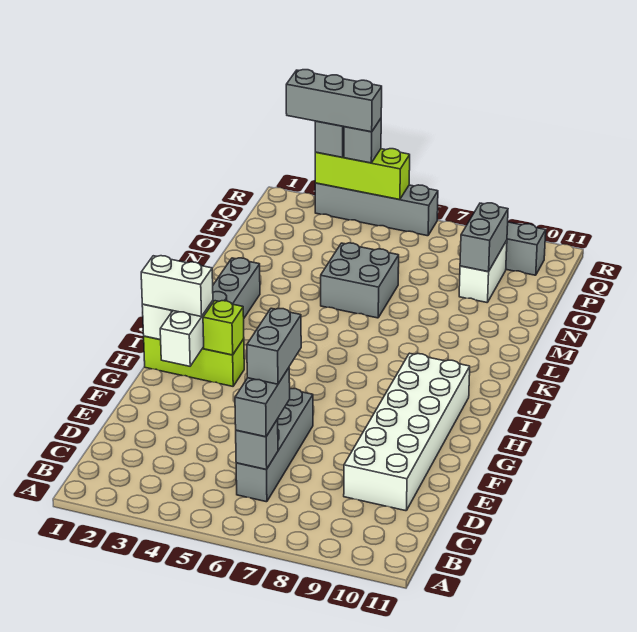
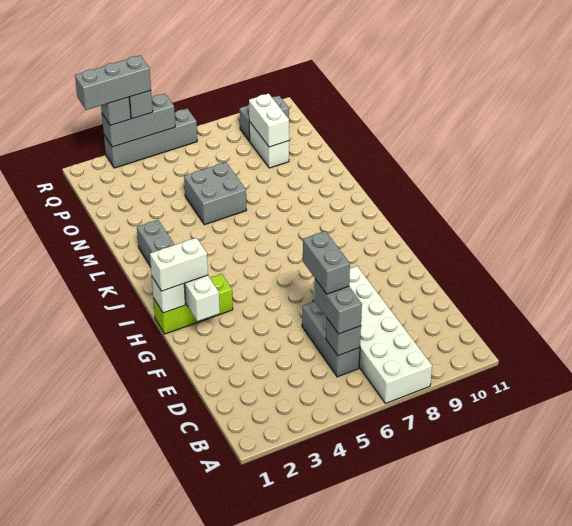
grey brick C6:F6 level 1 -> grey brick C6:E6 level 1
white brick D9:I10 level 1 -> white brick A7:F8 level 1
lime brick H3 level 2 -> none
grey brick O9:P9 level 2 -> white brick O9:P9 level 2
lime brick R3:R5 level 2 -> grey brick R3:R5 level 2

